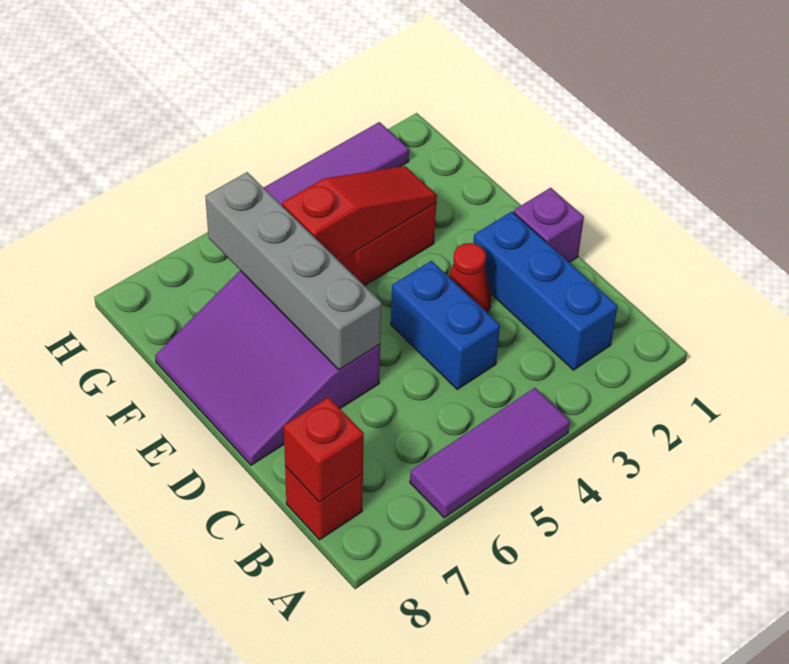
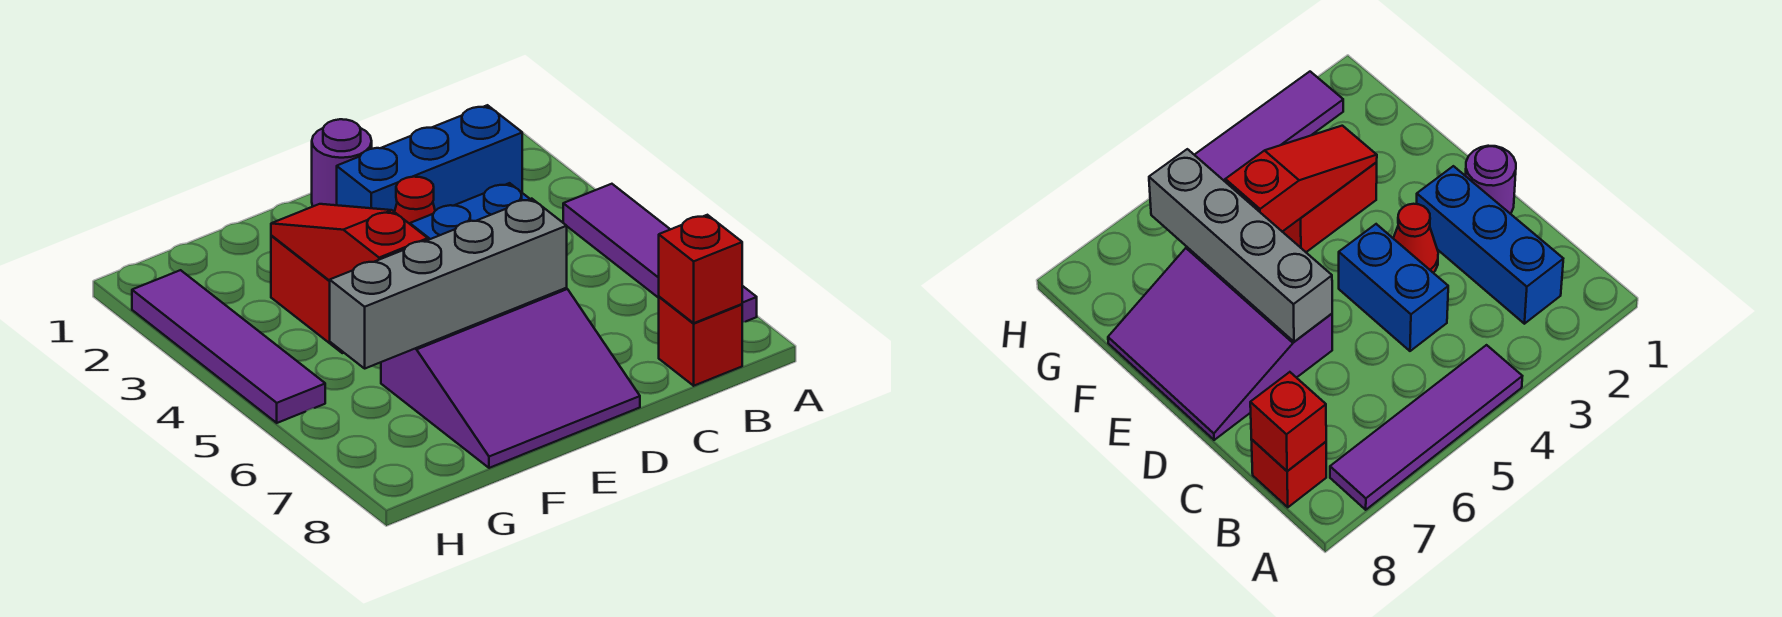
purple tile A4:A6 level 1 -> purple tile A4:A7 level 1
purple brick D1 level 1 -> purple round brick D1 level 1

